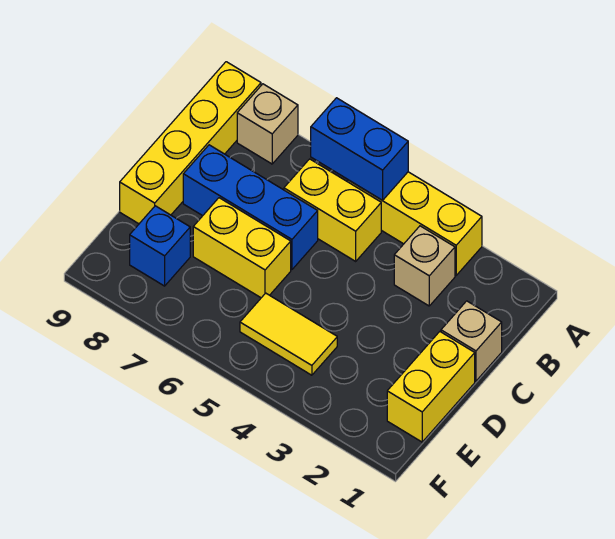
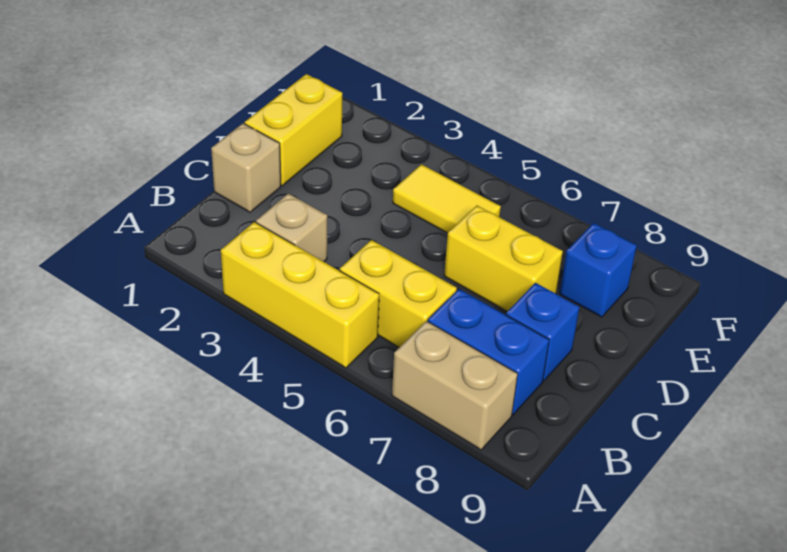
blue brick A5:A6 level 2 -> blue brick B7:B8 level 1
tan brick A8 level 1 -> tan brick A7:A8 level 1
yellow brick A9:D9 level 1 -> none
blue brick C6:C8 level 1 -> blue brick C8 level 1

